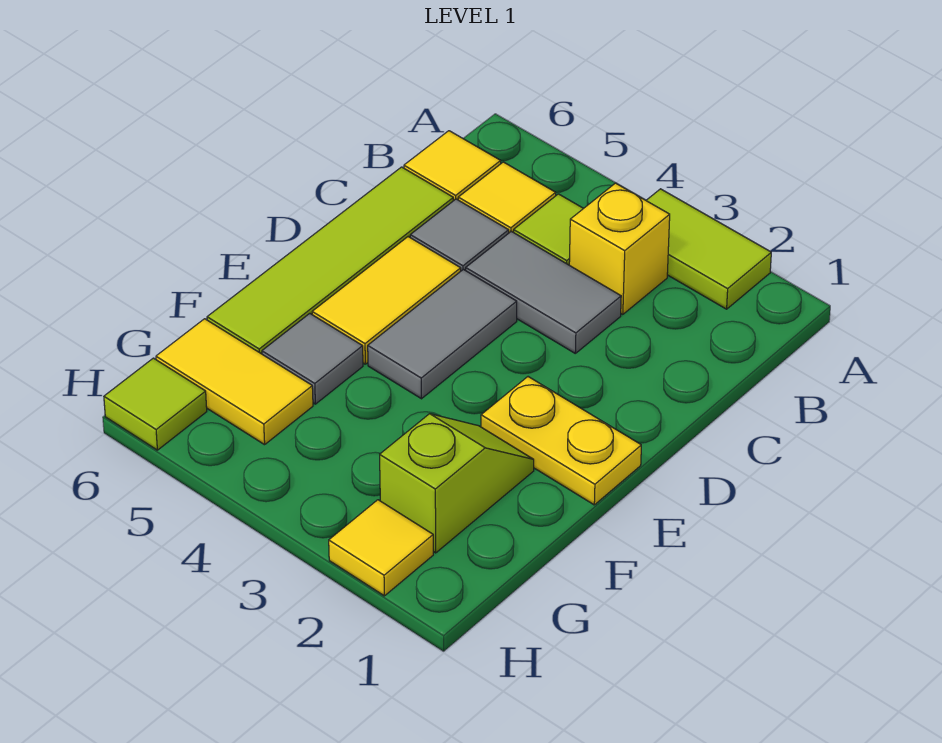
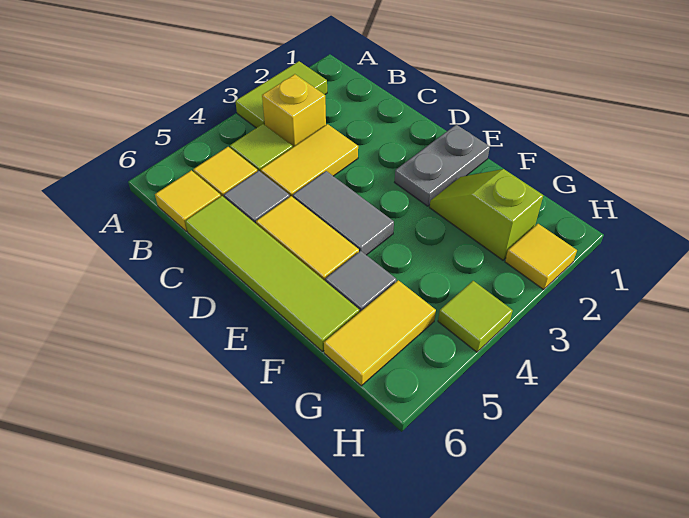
grey tile C3:C4 level 1 -> yellow tile C3:C4 level 1
yellow plate E1:E2 level 1 -> grey plate E1:E2 level 1
lime tile H6 level 1 -> lime tile H4 level 1

